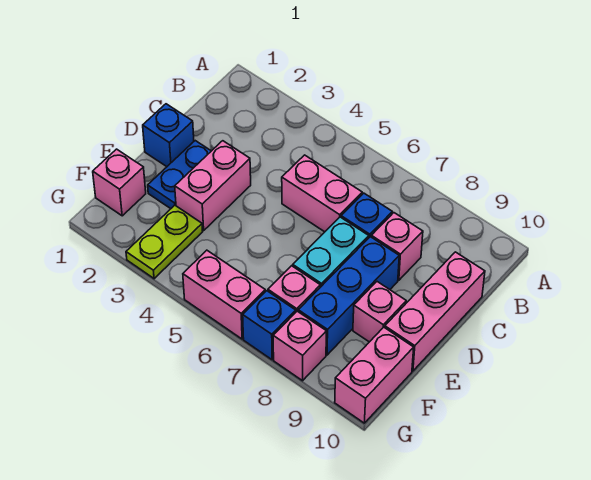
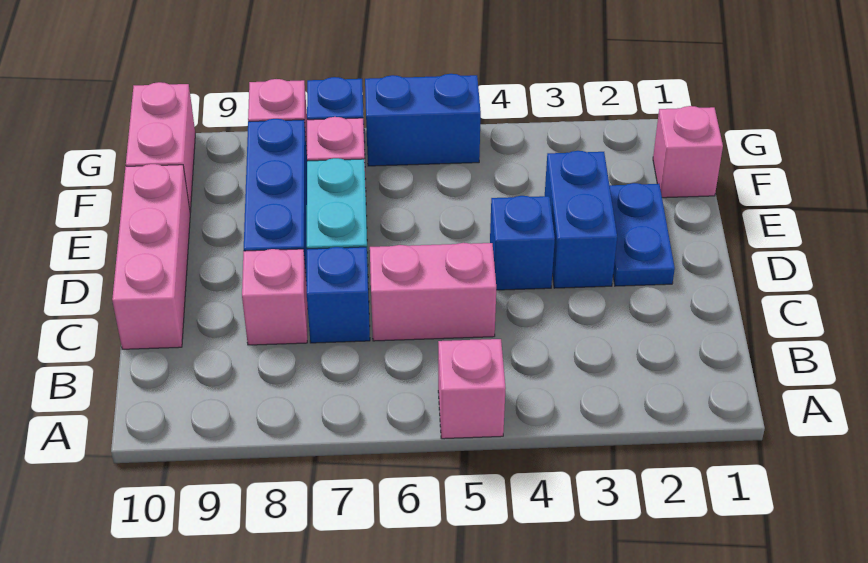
blue brick D1 level 1 -> blue brick D4 level 1
pink brick D3:E3 level 1 -> blue brick D3:E3 level 1
pink brick E9 level 1 -> pink brick A5 level 1
lime plate F3:G3 level 1 -> none
pink brick G5:G6 level 1 -> blue brick G5:G6 level 1

